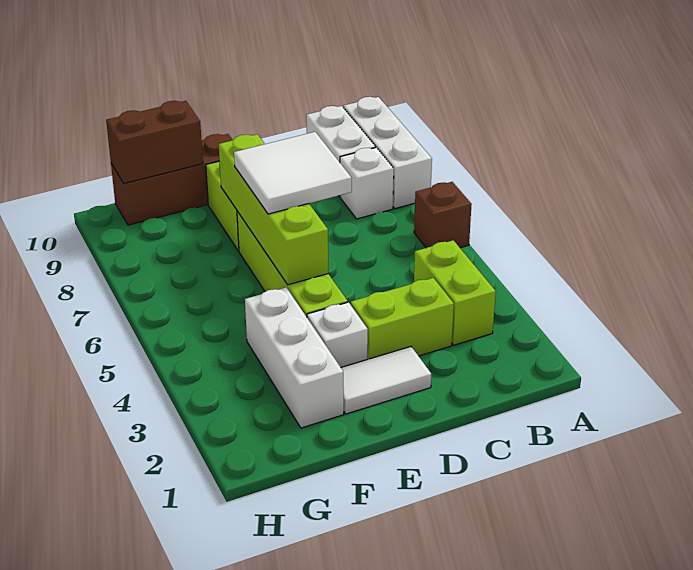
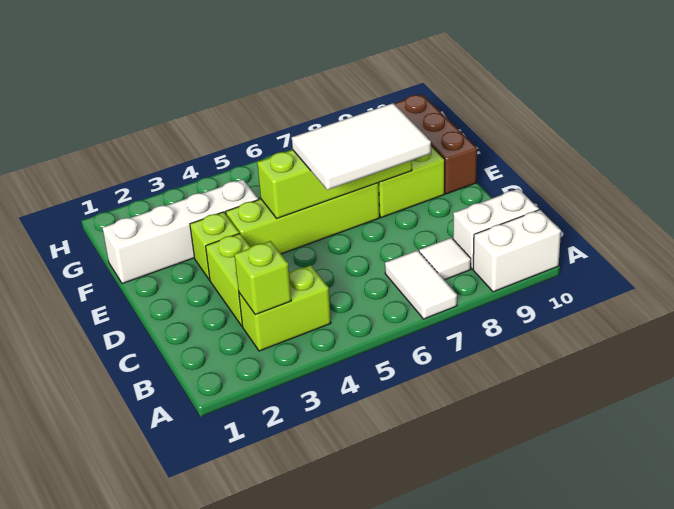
brown brick A6 level 1 -> none
white brick A8:A10 level 1 -> white brick A9:A10 level 1
none -> lime brick B3 level 2
white brick B8 level 1 -> white tile B8 level 1
white tile D2:E2 level 1 -> white tile A7:B7 level 1
white tile D6:E7 level 3 -> white tile D6:E8 level 3
white brick E3 level 1 -> lime brick E3 level 1
white brick F2:F4 level 1 -> white brick F1:F4 level 1
brown brick F10:G10 level 2 -> none

